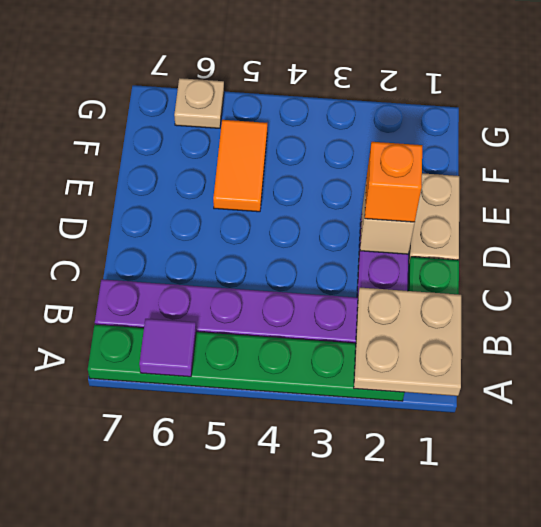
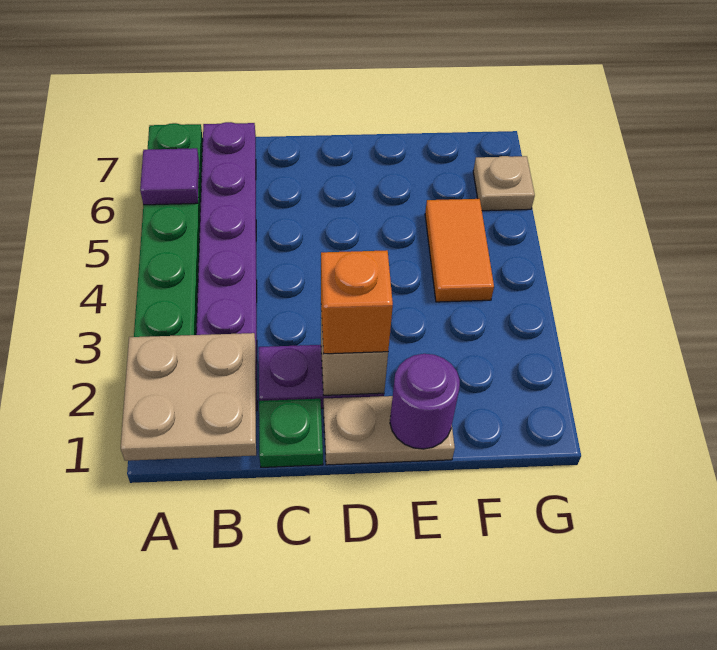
none -> purple round brick E1 level 2
orange tile E5:F5 level 1 -> orange tile F4:F5 level 1

